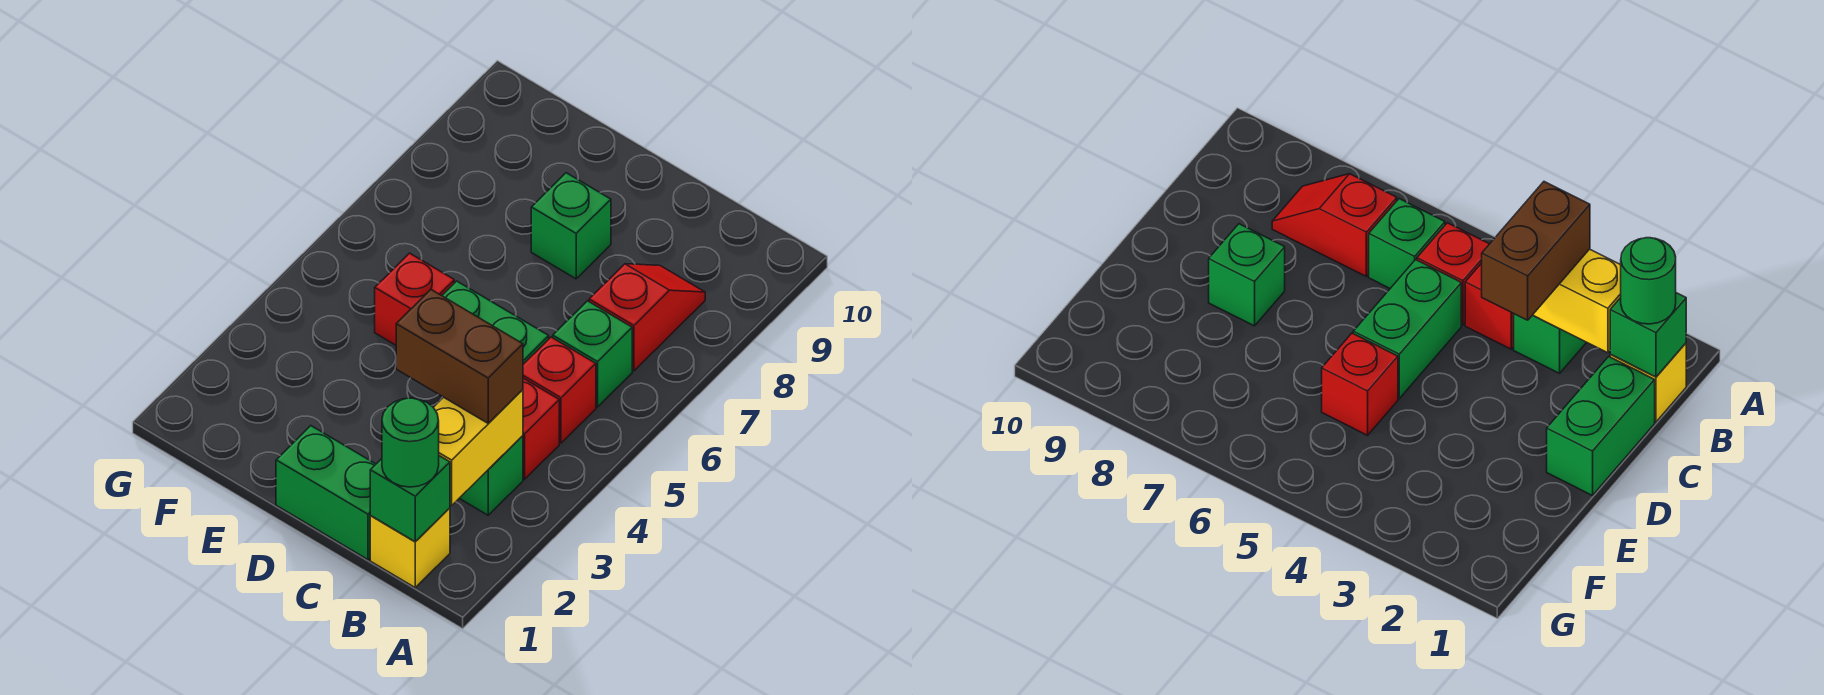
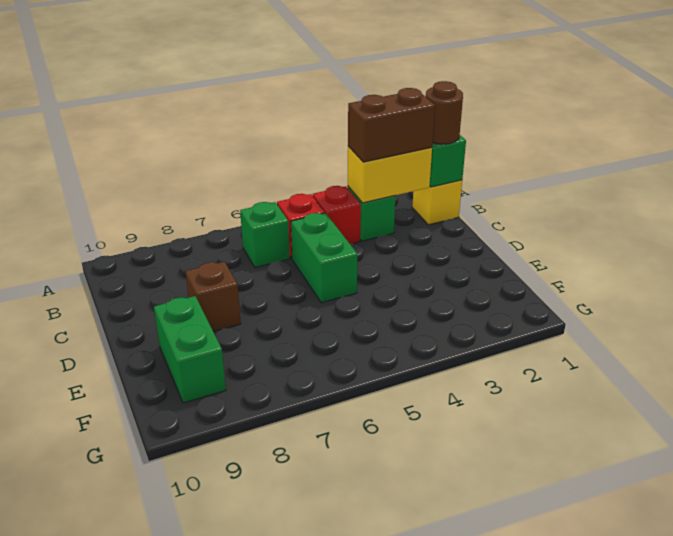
green round brick B1 level 3 -> brown round brick B1 level 3
brown brick B3:C3 level 3 -> brown brick B2:B3 level 3
red slope B7:B8 level 1 top 7 -> none
green brick C1:D1 level 1 -> green brick E9:F9 level 1
green brick D8 level 1 -> brown brick D8 level 1
red brick E5 level 1 -> none

